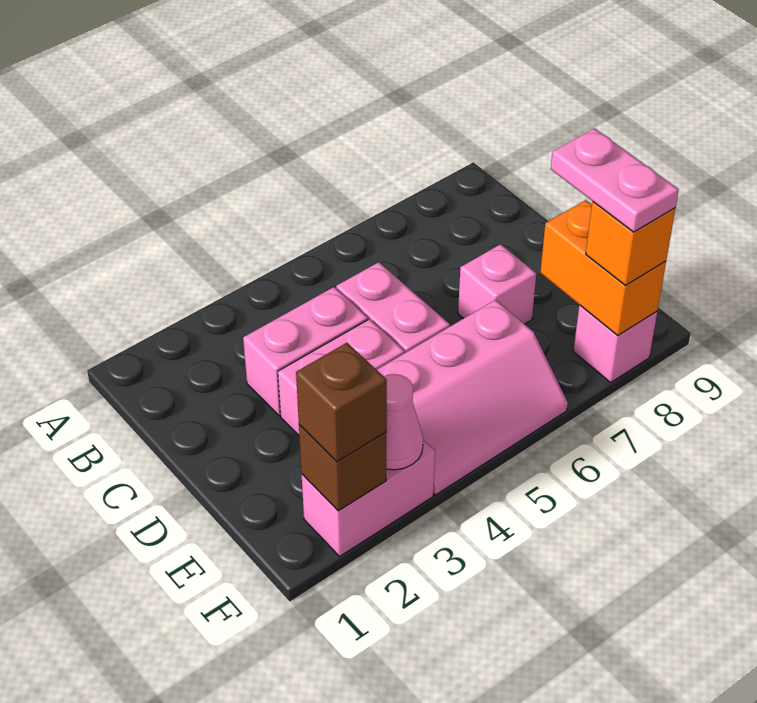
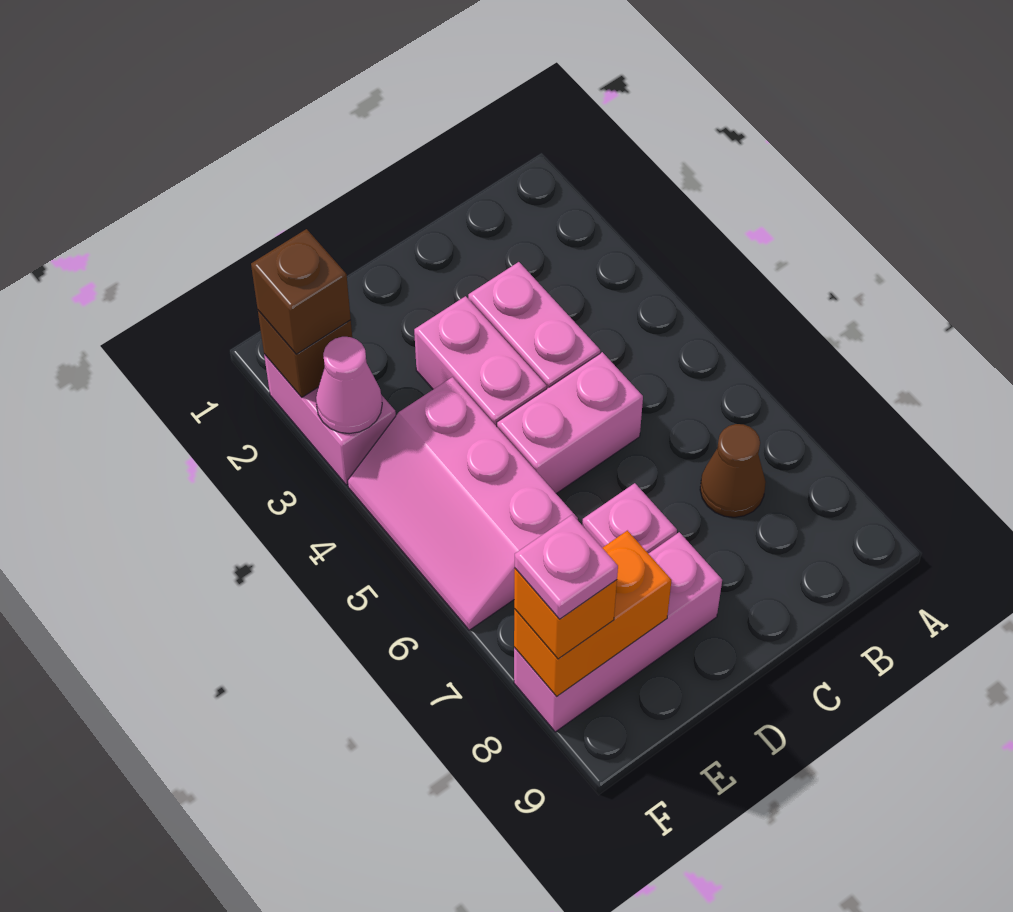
none -> brown cone B7 level 1
pink plate E8:F8 level 4 -> pink plate F8 level 4
pink brick F8 level 1 -> pink brick D8:F8 level 1

